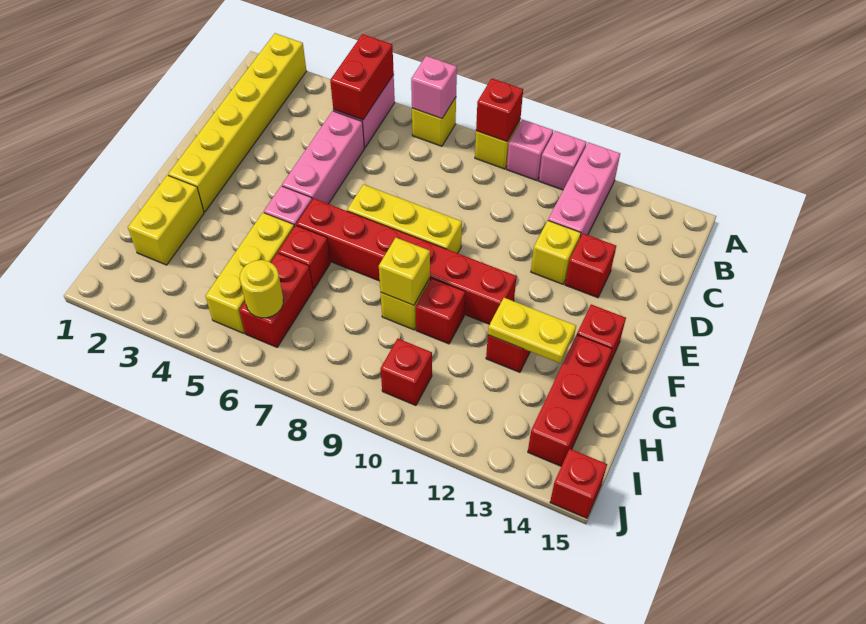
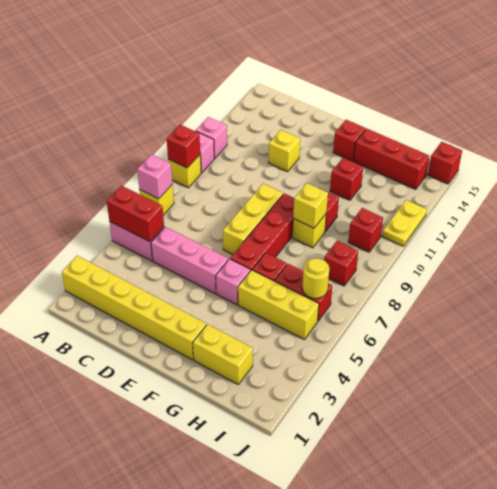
pink brick A12:C12 level 1 -> none
red brick D13 level 1 -> red brick I8 level 1
red brick F6:F11 level 1 -> red brick F6:F9 level 1
yellow plate G12:G13 level 2 -> yellow plate J11:J12 level 1

